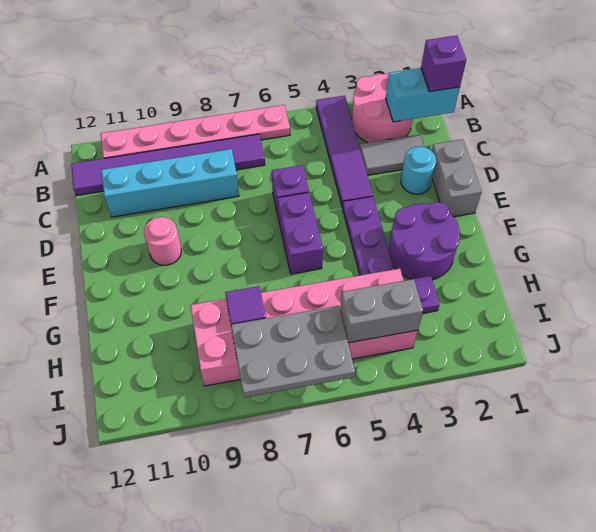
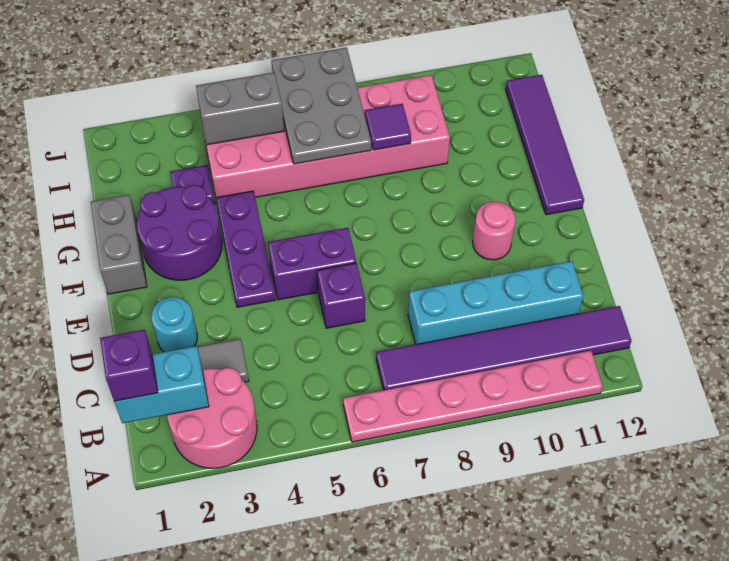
purple tile A4:D4 level 1 -> purple tile F12:I12 level 1
grey brick D1:E1 level 1 -> grey brick F1:G1 level 1
purple brick E6:F6 level 1 -> purple brick E5:E6 level 1
grey plate I6:J8 level 2 -> grey plate H6:J7 level 2

